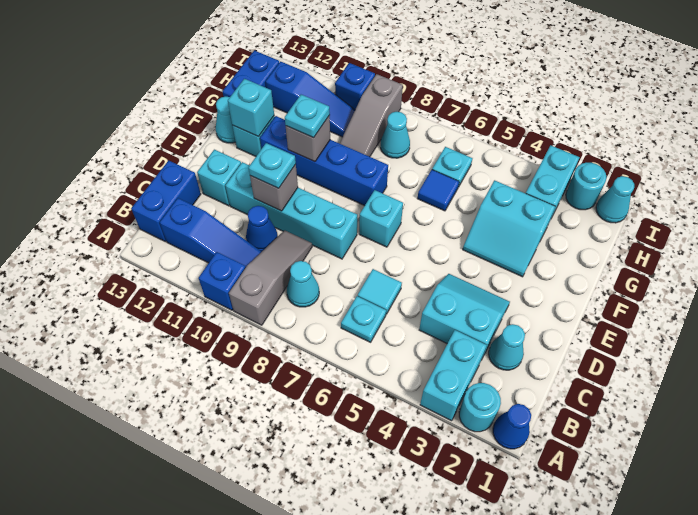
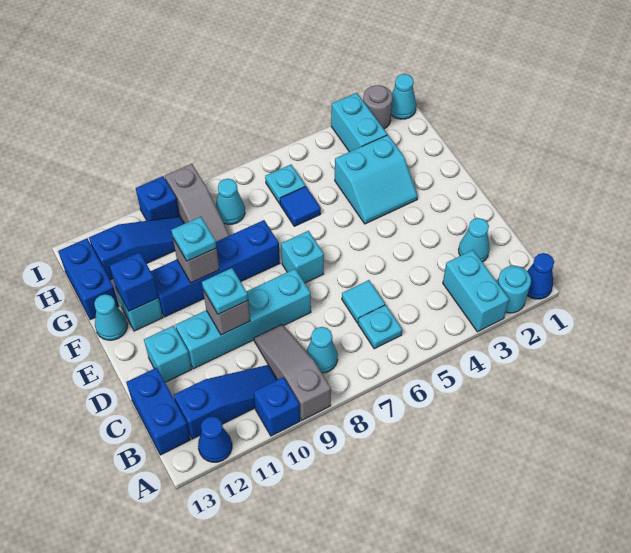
cyan slope C3:D4 level 1 top C -> none
blue cone C10 level 1 -> blue cone A12 level 1
cyan brick F12 level 2 -> blue brick F12 level 2
cyan round brick I2 level 1 -> grey round brick I2 level 1

